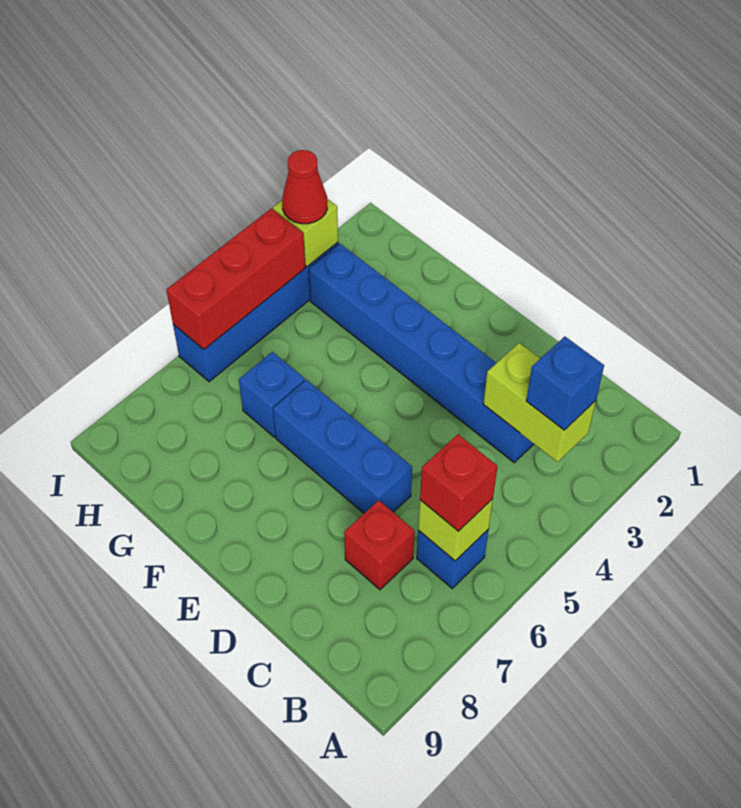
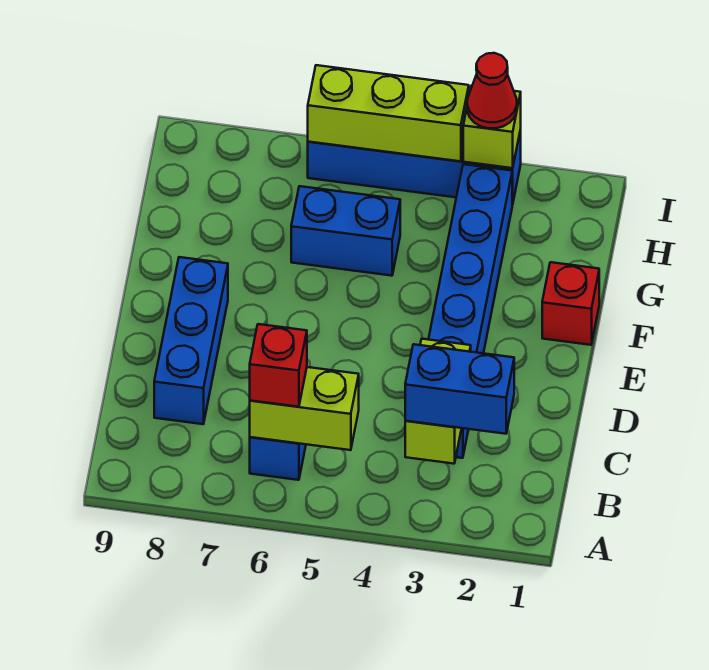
blue brick B3 level 3 -> blue brick B2:B3 level 3
lime brick B6 level 2 -> lime brick B5:B6 level 2
red brick C7 level 1 -> red brick F1 level 1
blue brick D6:F6 level 1 -> blue brick C8:E8 level 1
blue brick G6 level 1 -> blue brick G5:G6 level 1
red brick I4:I6 level 2 -> lime brick I4:I6 level 2

